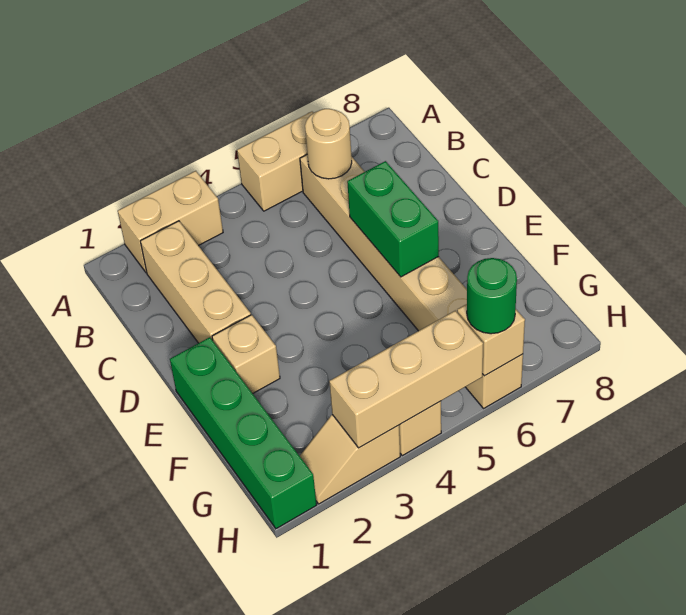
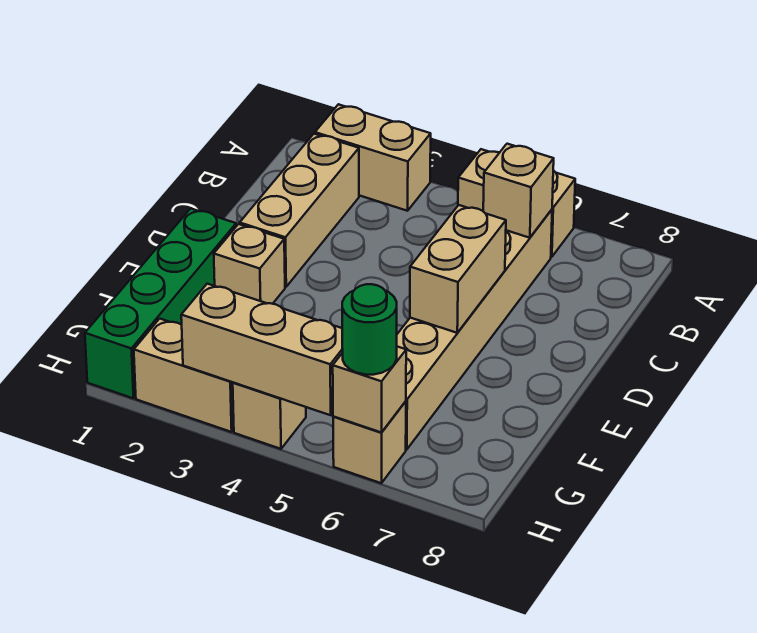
tan round brick B6 level 2 -> tan brick B6 level 2
green brick D6:E6 level 2 -> tan brick D6:E6 level 2
tan slope H2:H3 level 1 top 3 -> tan brick H2:H3 level 1

